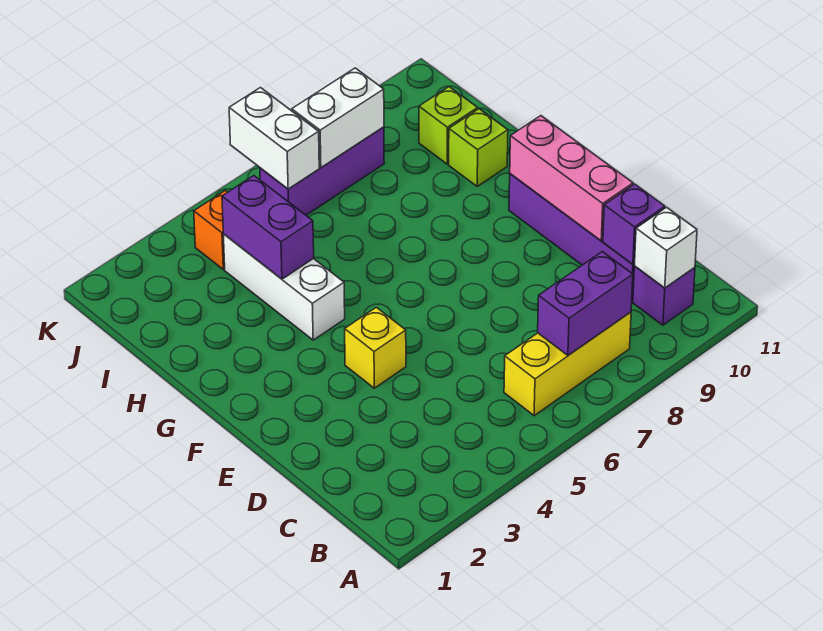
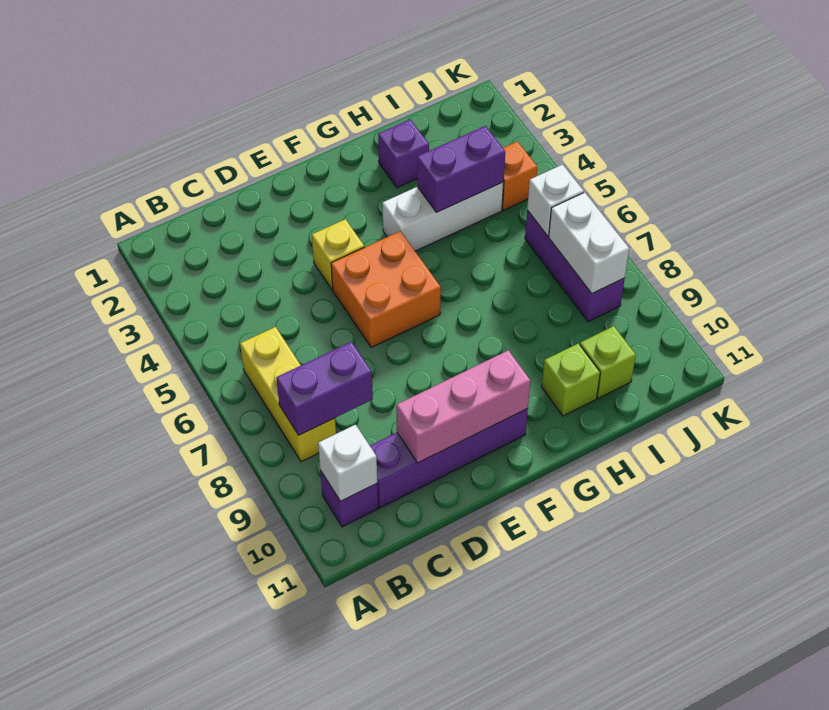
purple brick B7:B8 level 2 -> purple brick B8:C8 level 2
purple brick C10 level 2 -> purple brick H2 level 1
none -> orange brick E5:F6 level 1
white brick J6:K6 level 2 -> white brick J6 level 2

